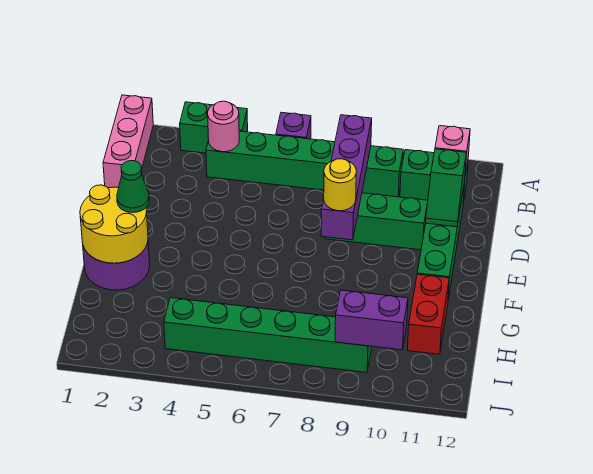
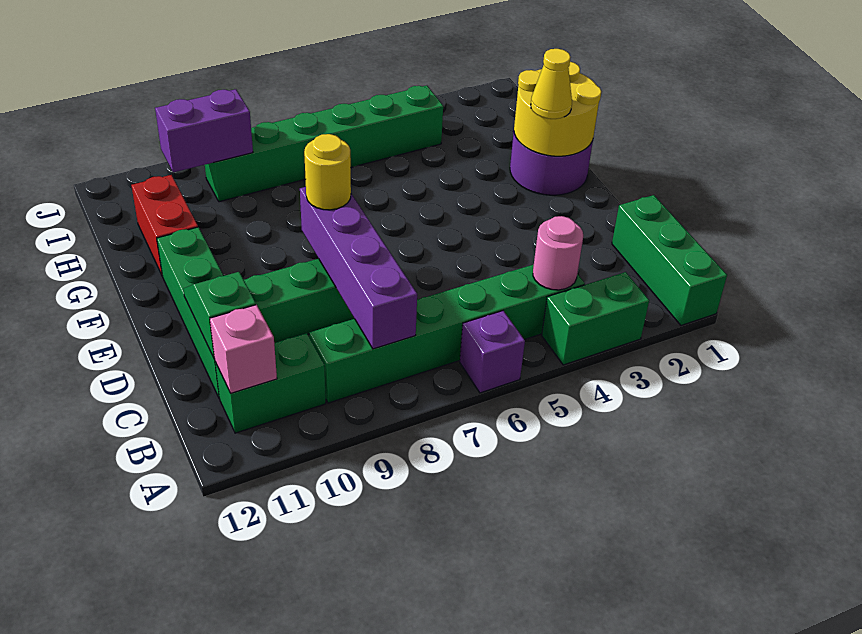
pink brick A1:C1 level 1 -> green brick A1:C1 level 1
green cone F2 level 3 -> yellow cone F2 level 3

